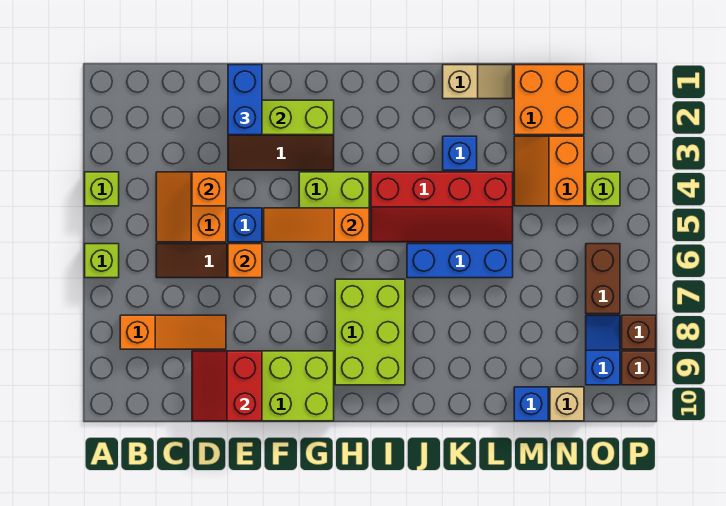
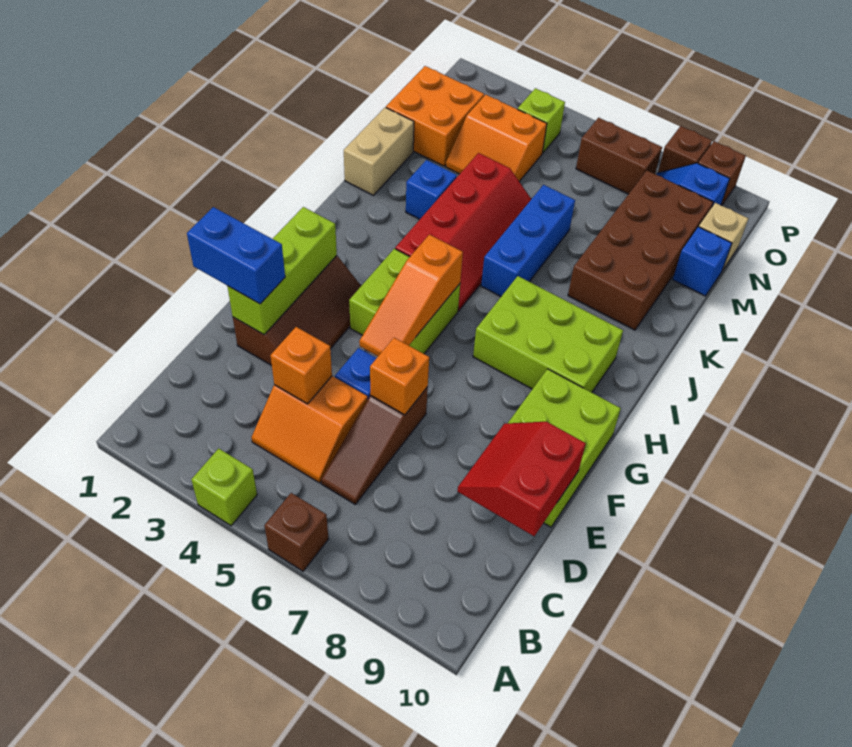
lime brick A6 level 1 -> brown brick A6 level 1
orange slope B8:D8 level 1 top B -> none
red slope D9:E10 level 2 top E -> red slope D9:E10 level 2 top 10
tan slope K1:L1 level 1 top K -> tan brick K1:L1 level 1
none -> brown brick K8:N9 level 1

